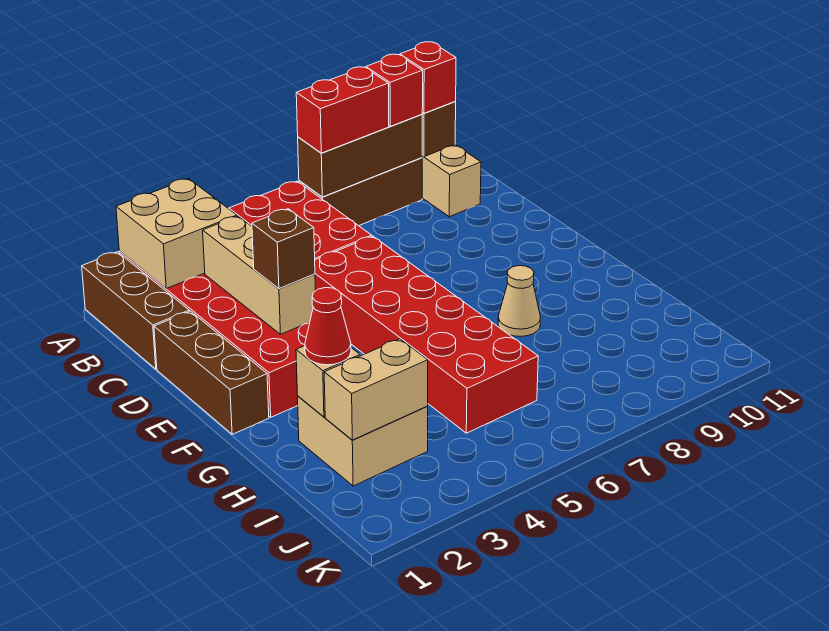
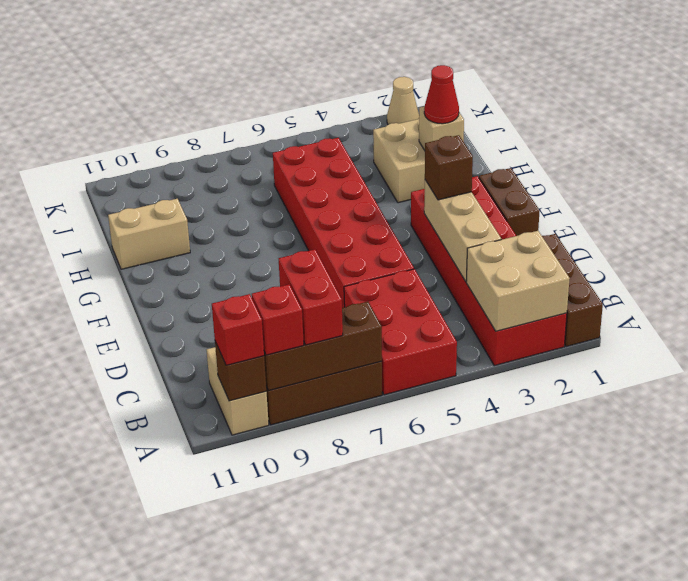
red brick A7:A8 level 3 -> red brick A8:B8 level 3
brown brick D1:F1 level 1 -> brown brick E1:F1 level 1
tan cone G8 level 1 -> tan cone K2 level 1
tan brick I2:I3 level 2 -> tan brick H10:H11 level 1

